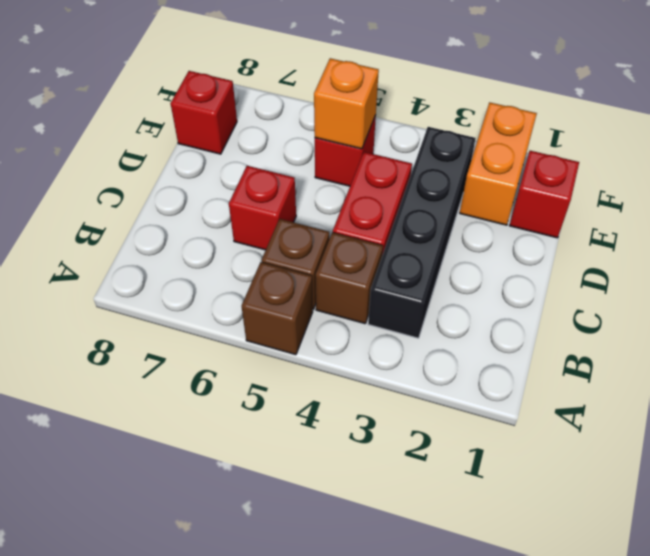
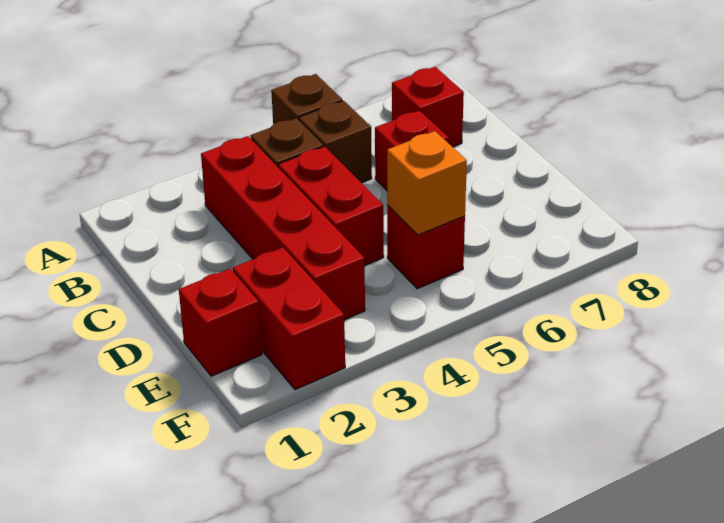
black brick B3:E3 level 1 -> red brick B3:E3 level 1
orange brick E2:F2 level 1 -> red brick E2:F2 level 1
red brick E8 level 1 -> red brick B7 level 1

